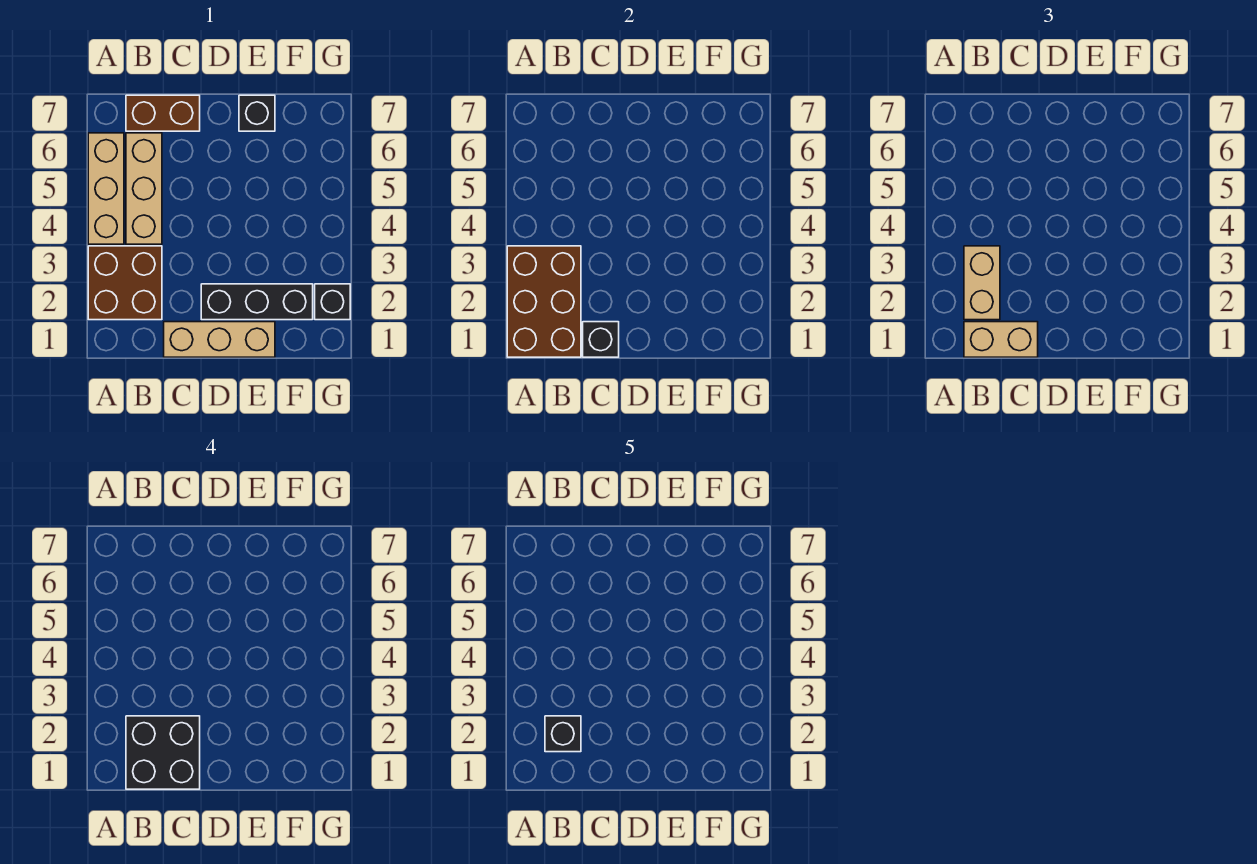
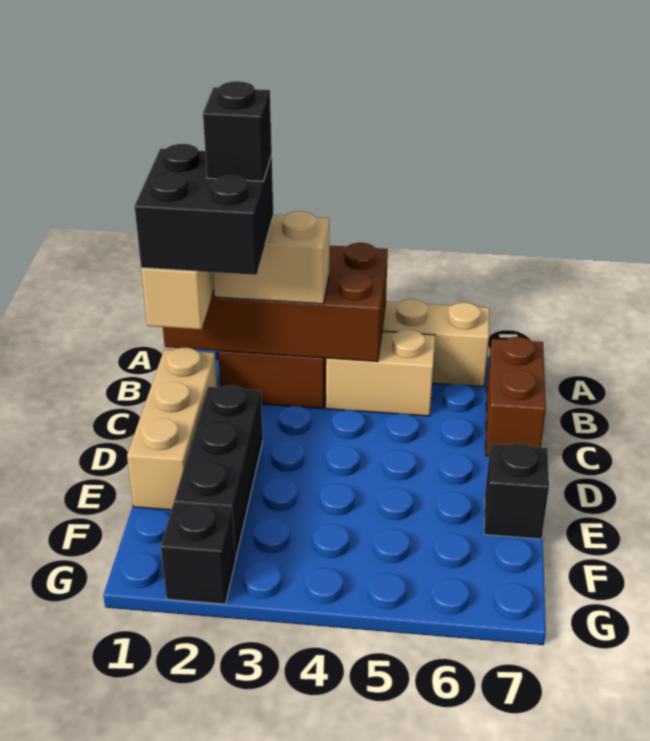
brown brick A1:B3 level 2 -> brown brick A1:B4 level 2
tan brick B4:B6 level 1 -> tan brick B4:B5 level 1
black brick C1 level 2 -> none

